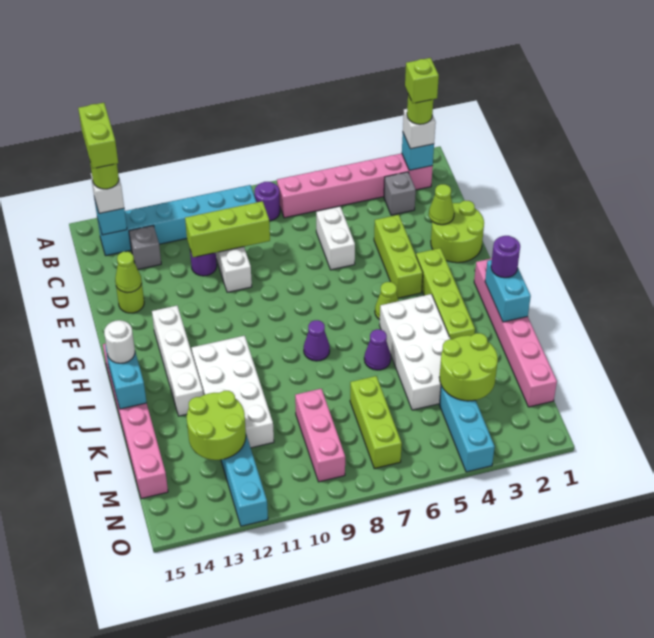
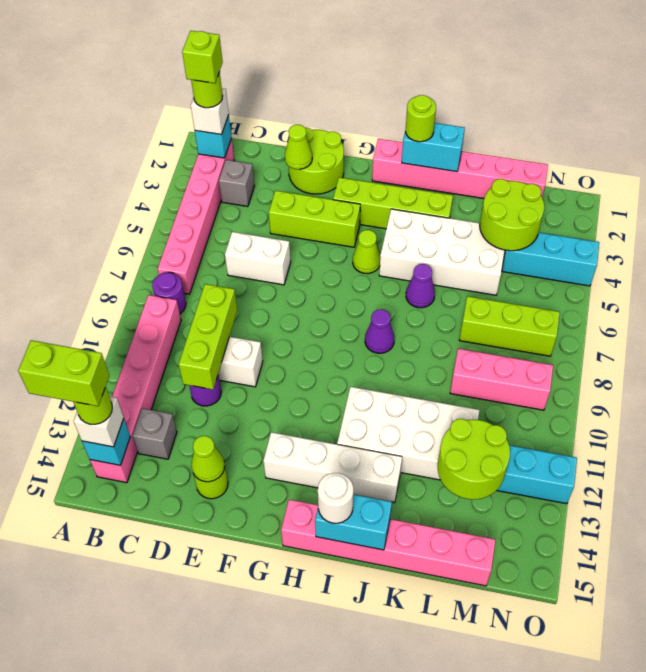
cyan brick B9:B14 level 1 -> pink brick B9:B14 level 1
purple round brick I1 level 3 -> lime round brick I1 level 3

